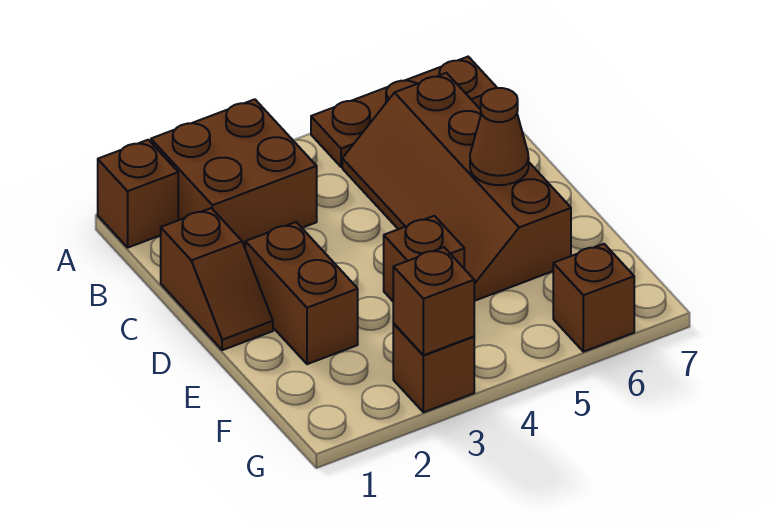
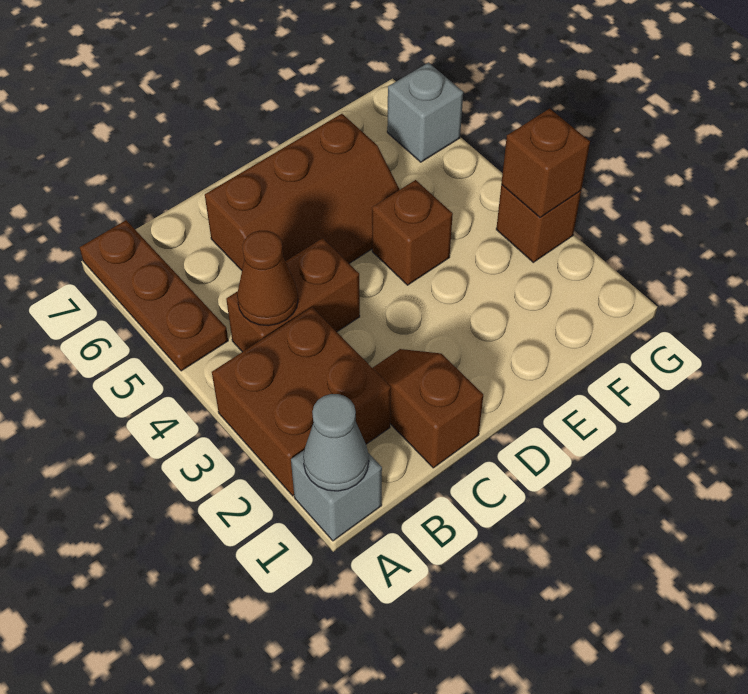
brown brick A1 level 1 -> grey brick A1 level 1
none -> grey cone A1 level 2
brown slope B5:E6 level 1 top 6 -> brown slope C5:E6 level 1 top 6
brown slope C1:D1 level 1 top C -> brown slope C1:C2 level 1 top 1
brown brick D2:E2 level 1 -> brown brick B4:C4 level 1
brown cone D6 level 2 -> brown cone B4 level 2
brown brick G6 level 1 -> grey brick G6 level 1

